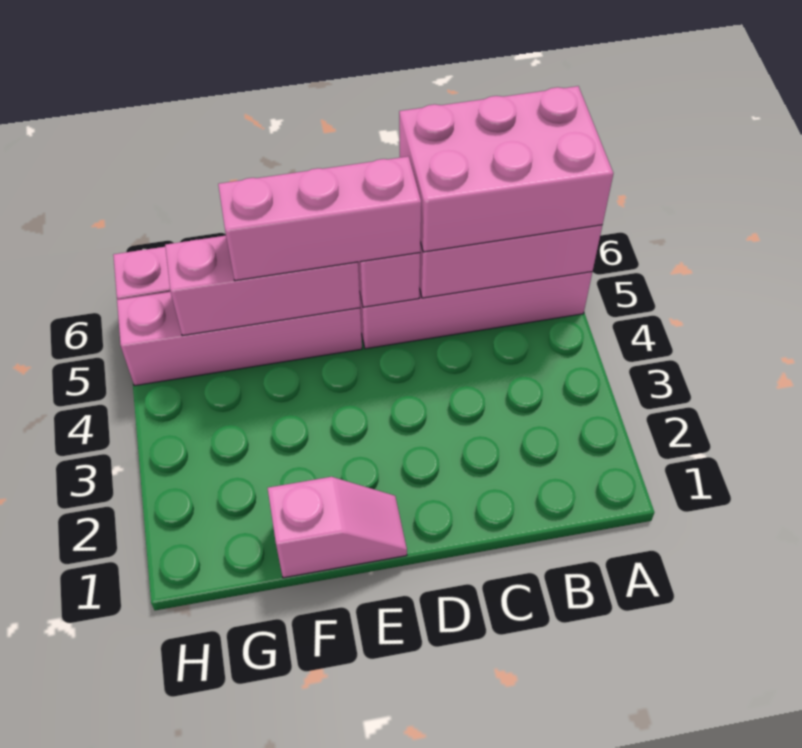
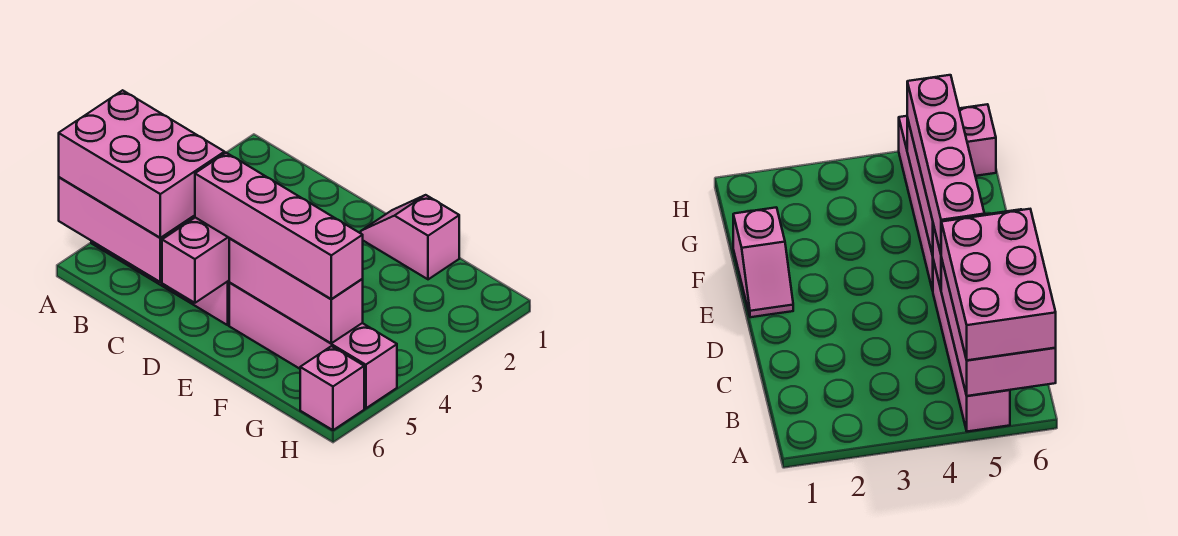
pink brick D5:F5 level 3 -> pink brick D5:G5 level 3

